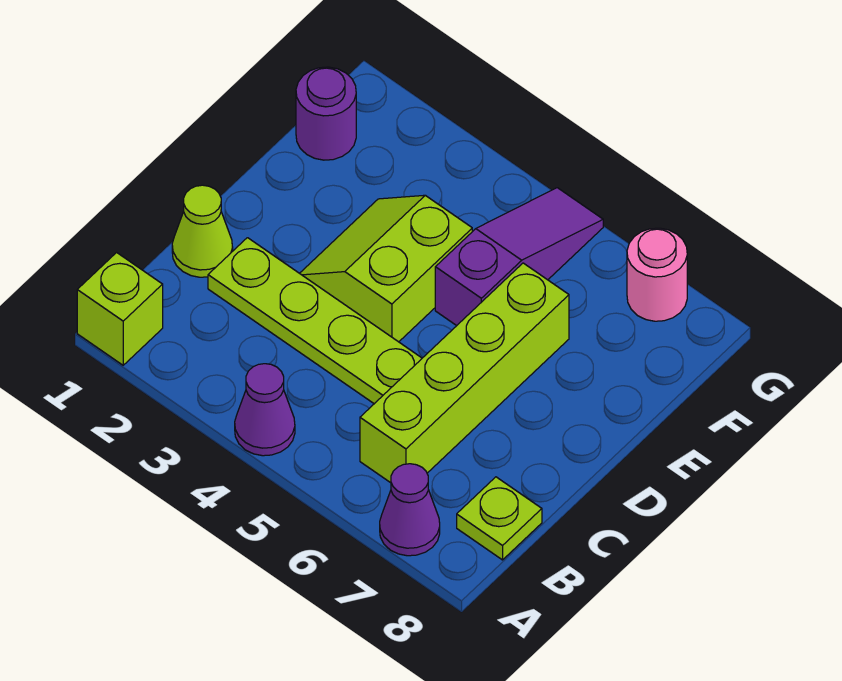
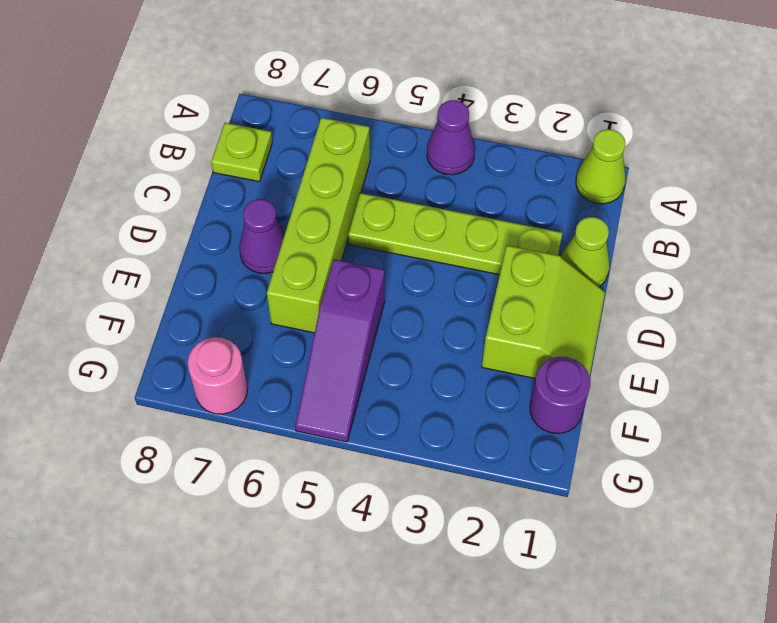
lime brick A1 level 1 -> lime cone A1 level 1
purple cone A7 level 1 -> purple cone D7 level 1
lime slope D3:E4 level 1 top 4 -> lime slope D1:E2 level 1 top 2

